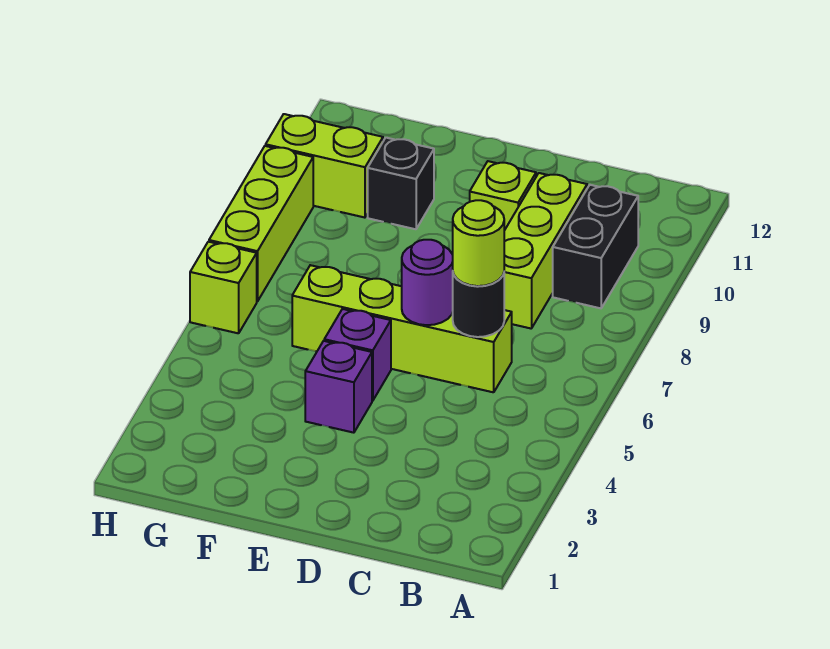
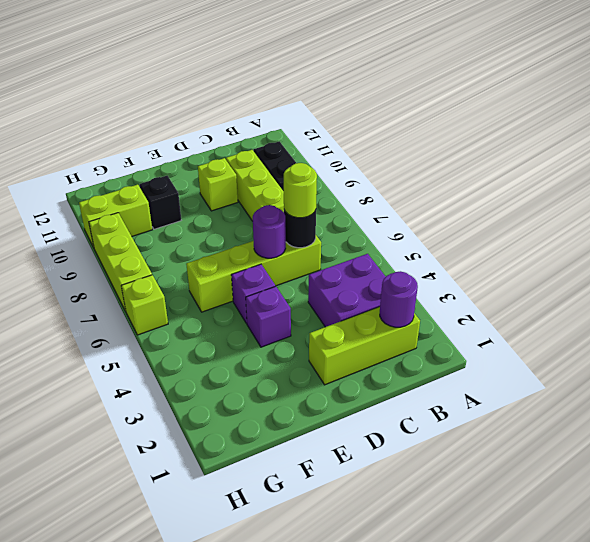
none -> lime brick B2:D2 level 1
none -> purple round brick B2 level 2
none -> purple brick B3:C4 level 1

